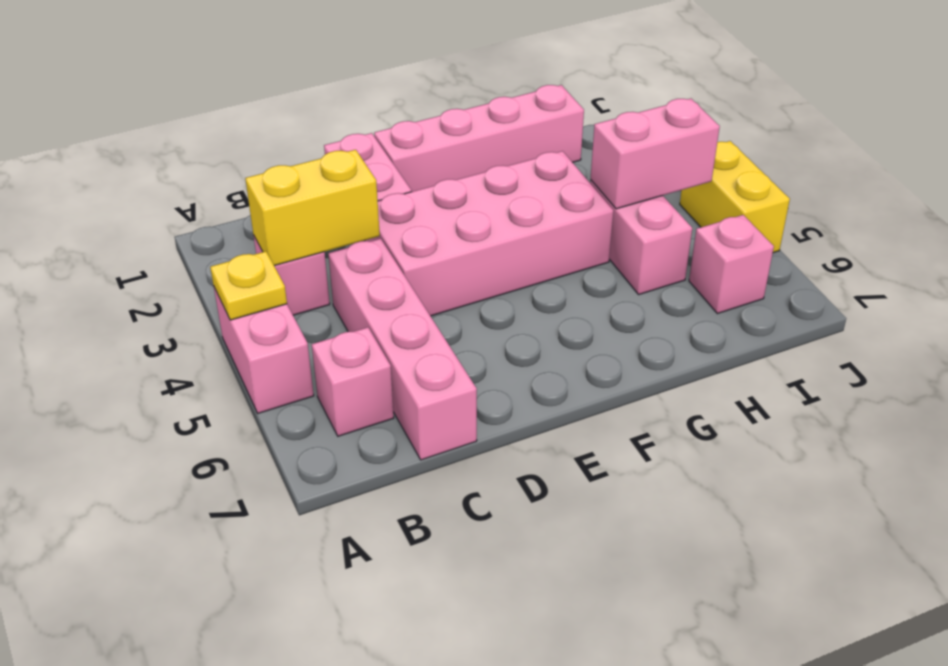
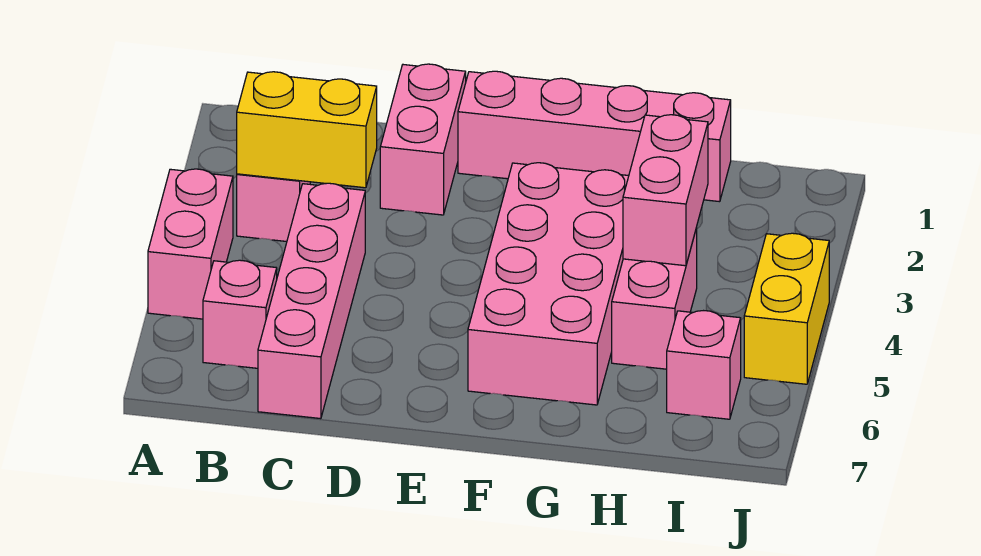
yellow plate A4 level 2 -> none
pink brick D3:G4 level 1 -> pink brick F3:G6 level 1
pink brick H4:I4 level 2 -> pink brick H3:H4 level 2

